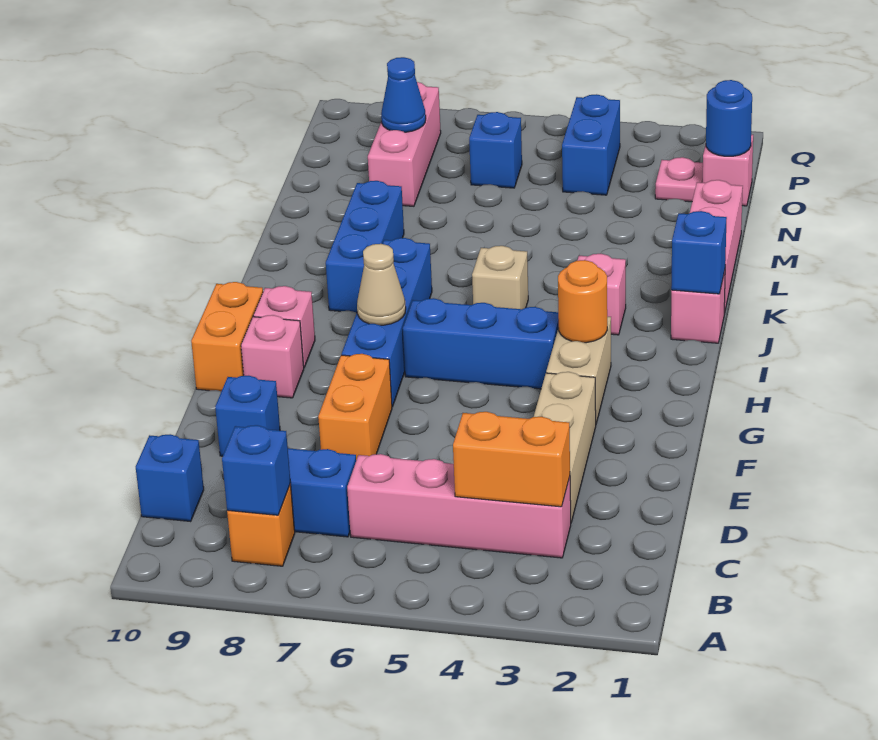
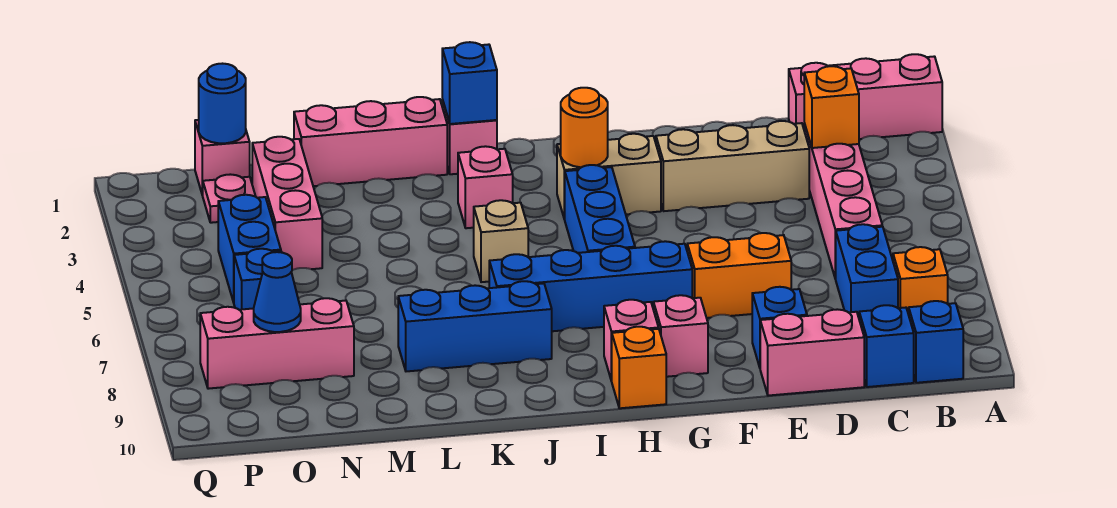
none -> pink brick A1:C1 level 1
blue brick B8 level 2 -> blue brick B10 level 1
orange brick C3:C4 level 2 -> orange brick C3 level 2
none -> pink brick D10:E10 level 1
orange brick G10:H10 level 1 -> orange brick H10 level 1
tan cone H7 level 2 -> none
none -> pink brick N2:N4 level 1
blue brick O4:P4 level 1 -> blue brick O4:O5 level 1

